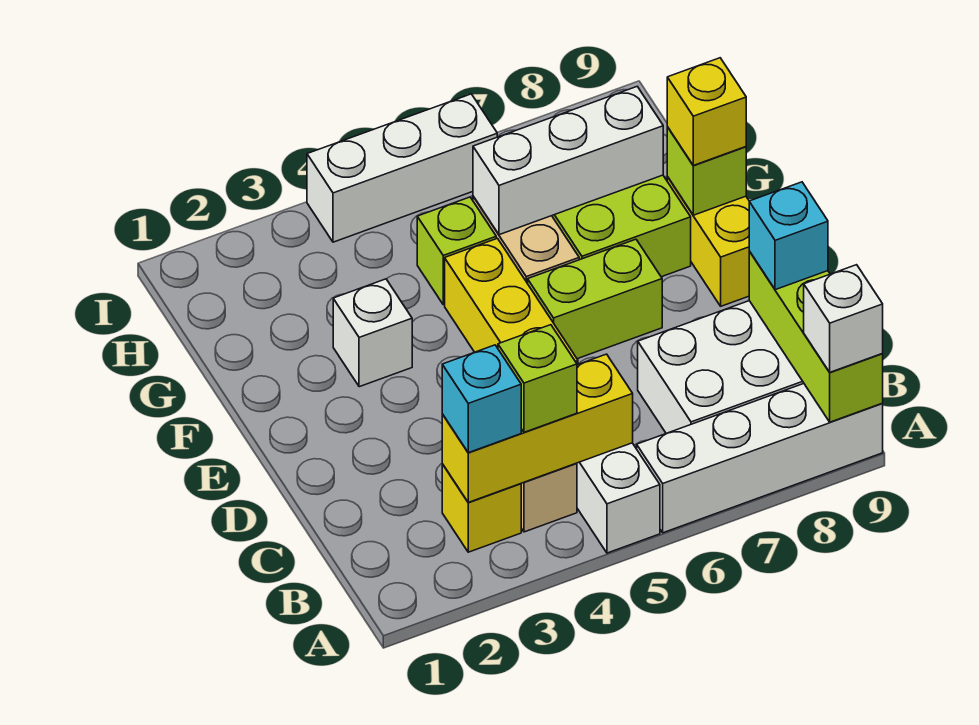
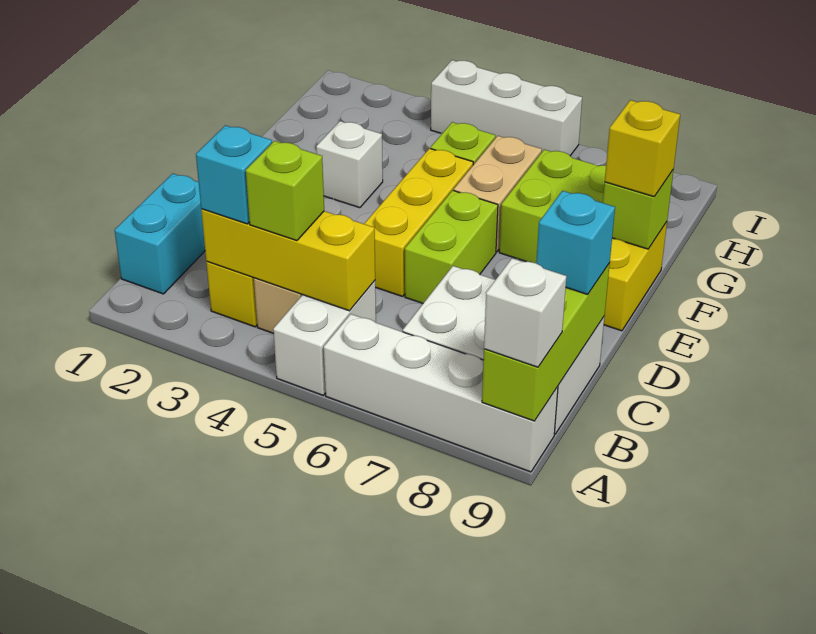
none -> cyan brick B1:C1 level 1
lime brick E6:E7 level 1 -> lime brick D6:E6 level 1
white brick G6:G8 level 2 -> none

